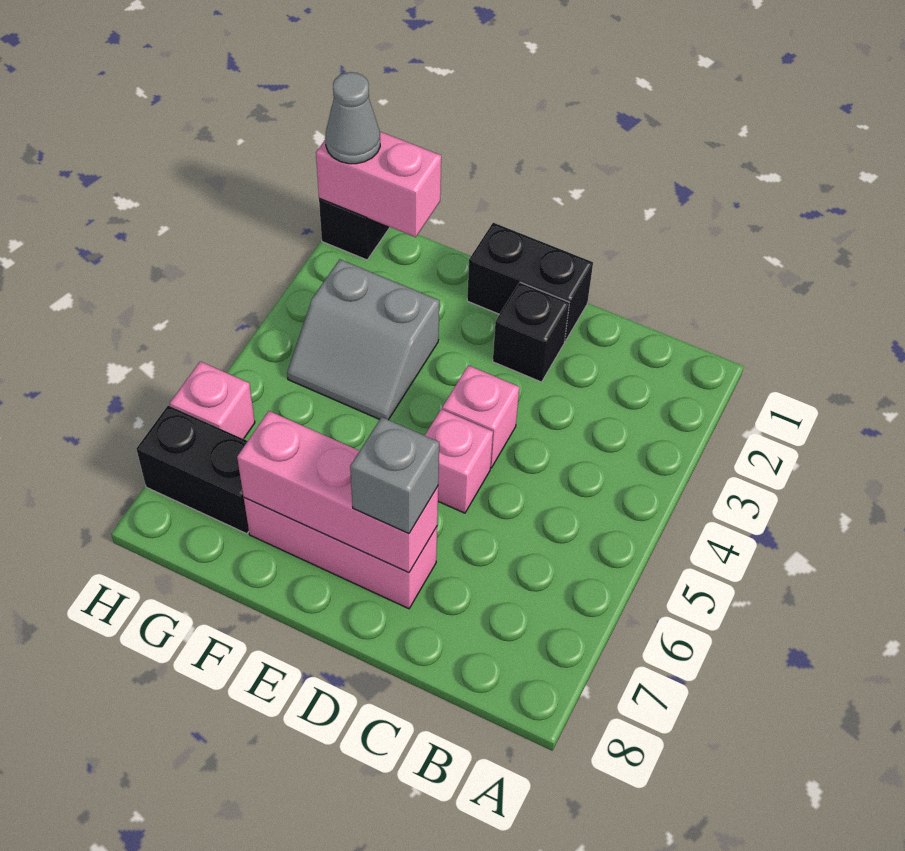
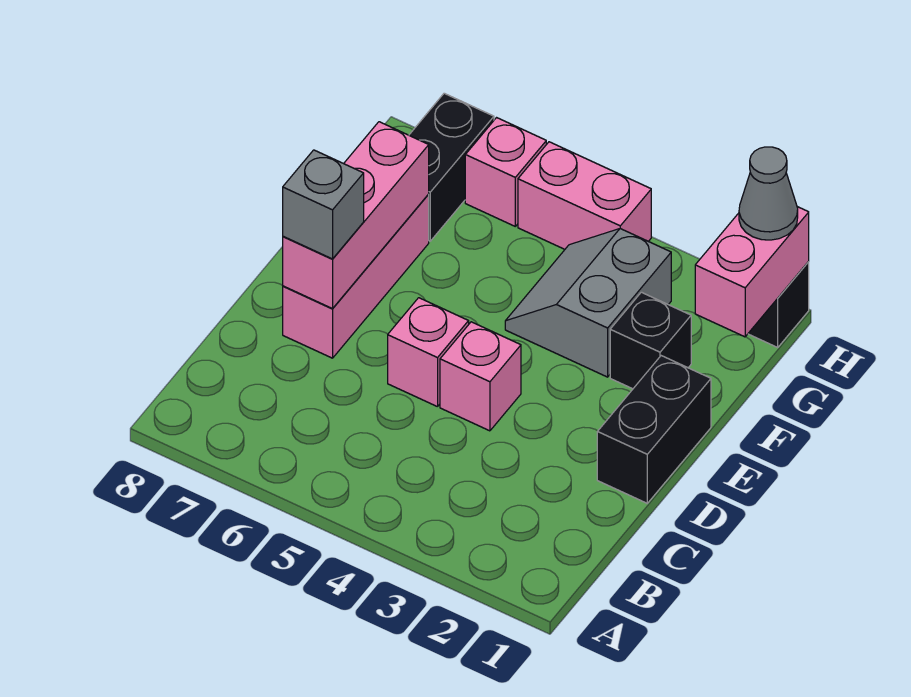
black brick D2 level 1 -> black brick F2 level 1
none -> pink brick H4:H5 level 1

